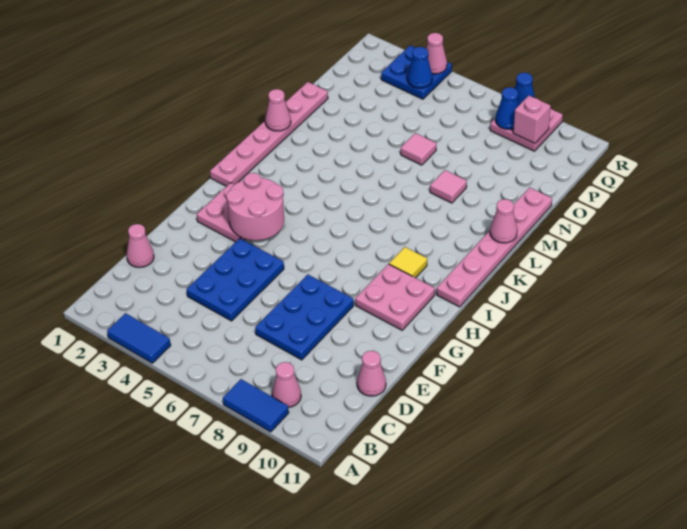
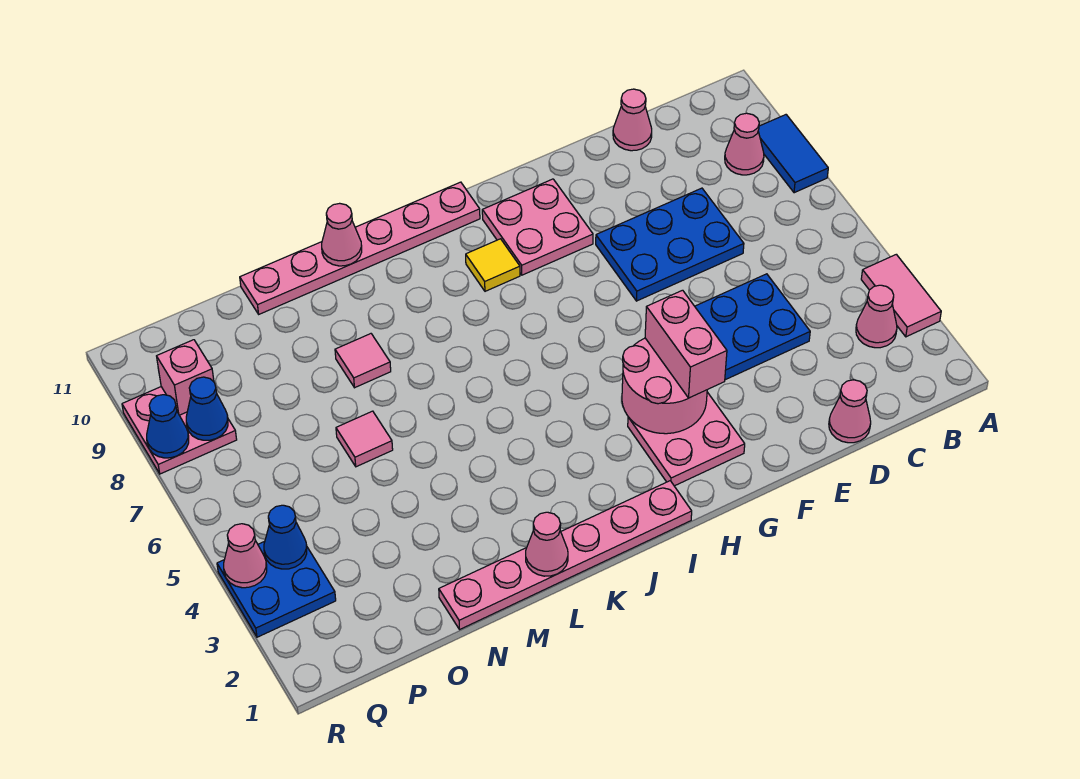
blue tile A3:A4 level 1 -> pink tile A3:A4 level 1
none -> pink cone B3 level 1
none -> pink brick G3:G4 level 3

